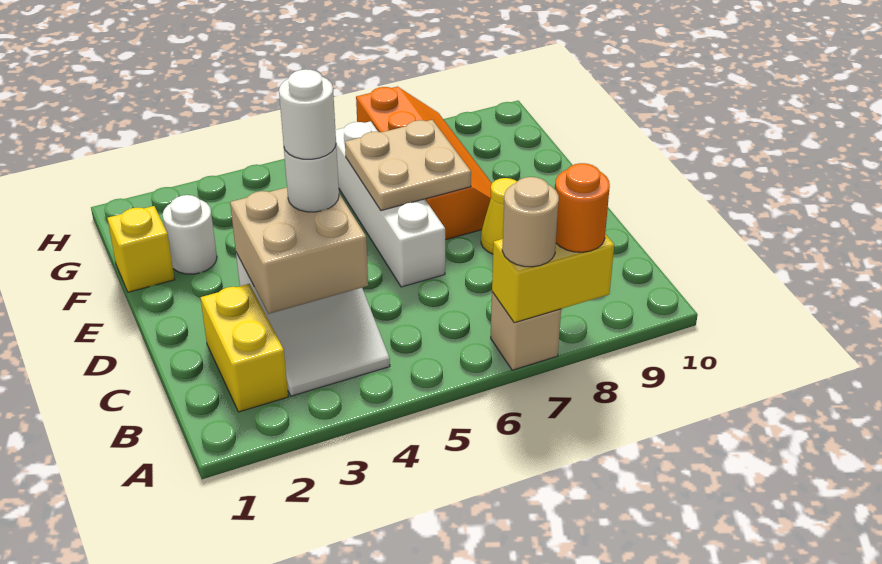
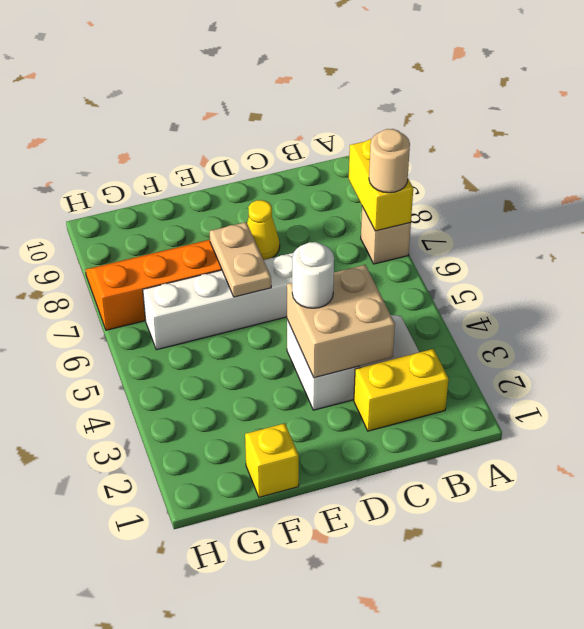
orange round brick A8 level 3 -> none
white round brick D4 level 4 -> none
tan plate E6:F7 level 2 -> tan plate E6:E7 level 2
white round brick F2 level 1 -> none

